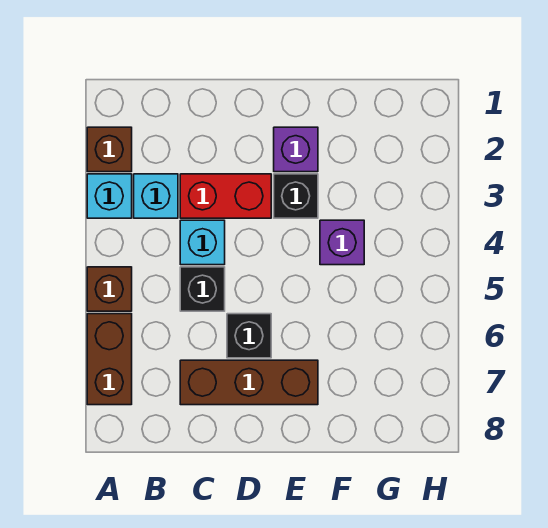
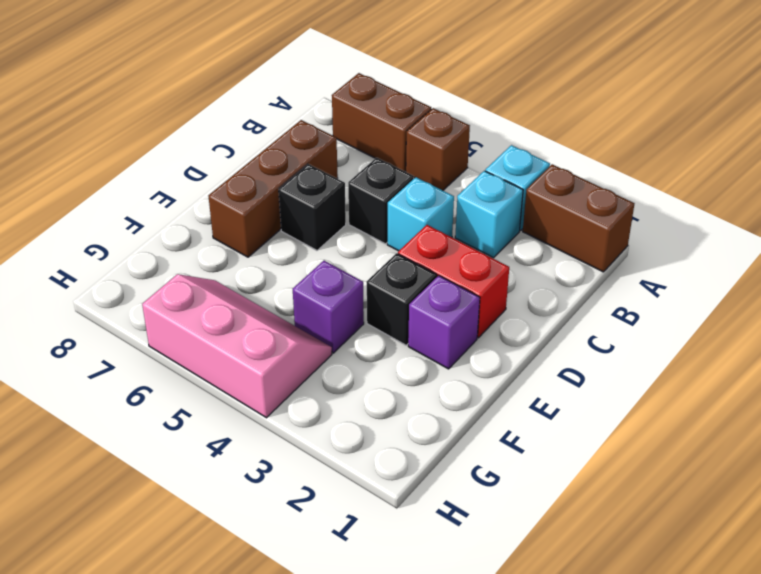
brown brick A2 level 1 -> brown brick A1:A2 level 1
red brick C3:D3 level 1 -> red brick D2:D3 level 1
none -> pink slope G4:H6 level 1 top H

